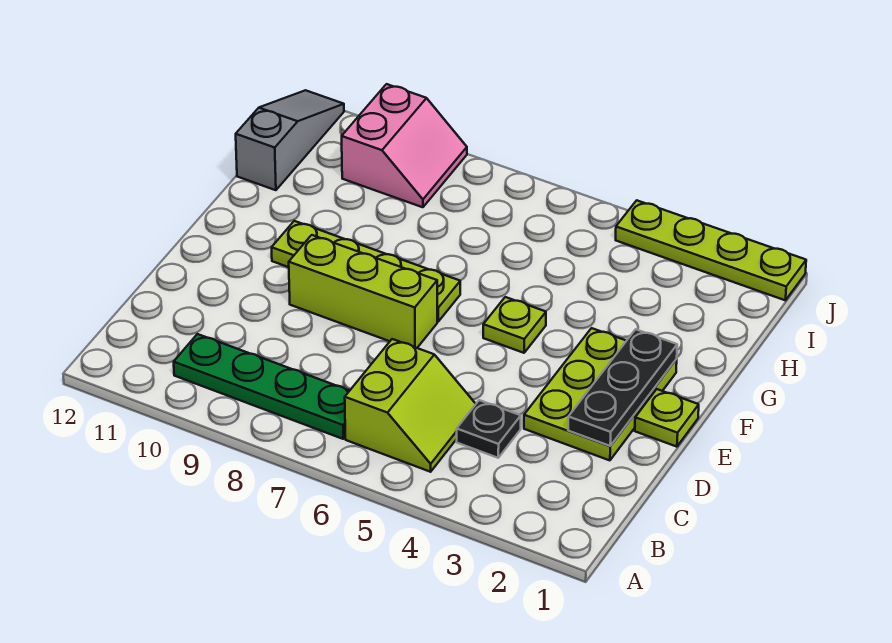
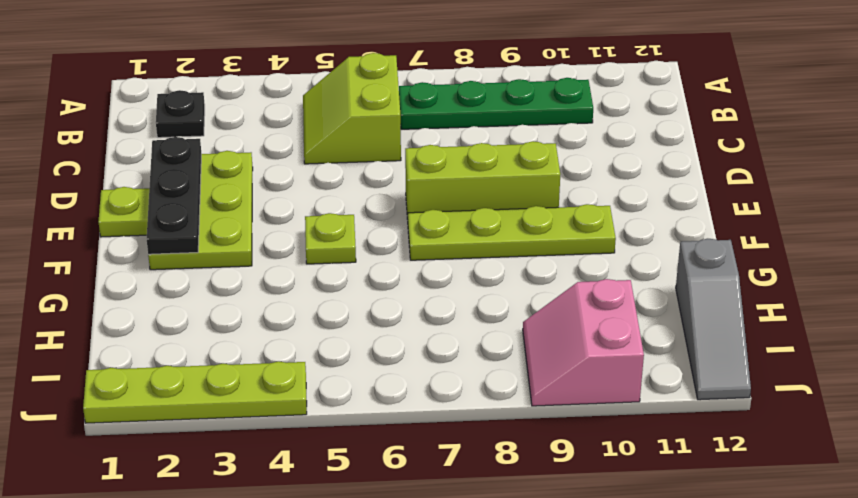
black plate C4 level 1 -> black plate B2 level 1

